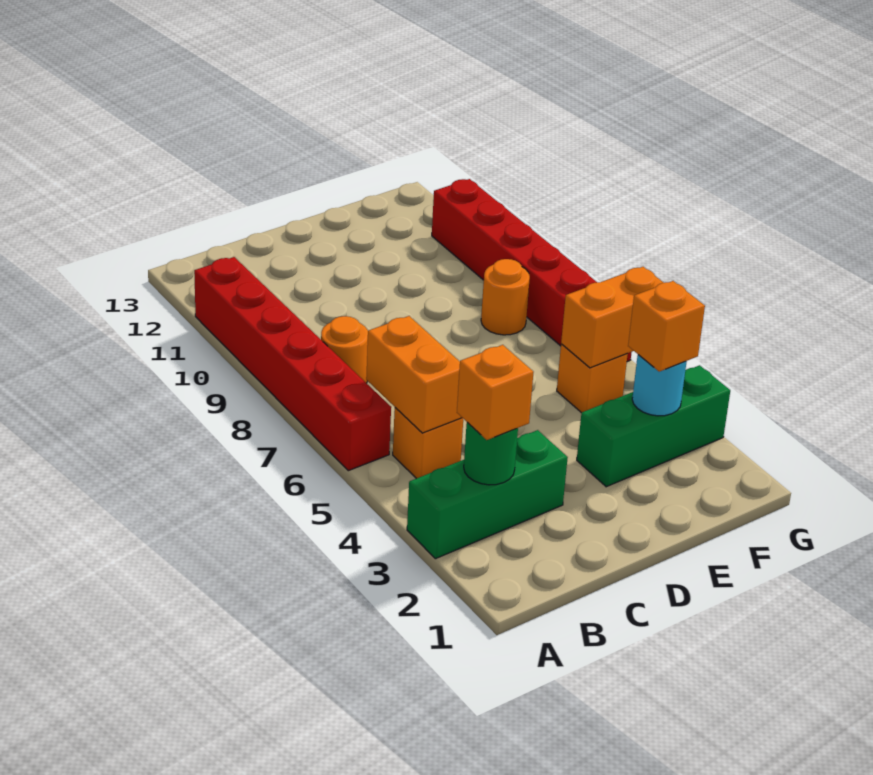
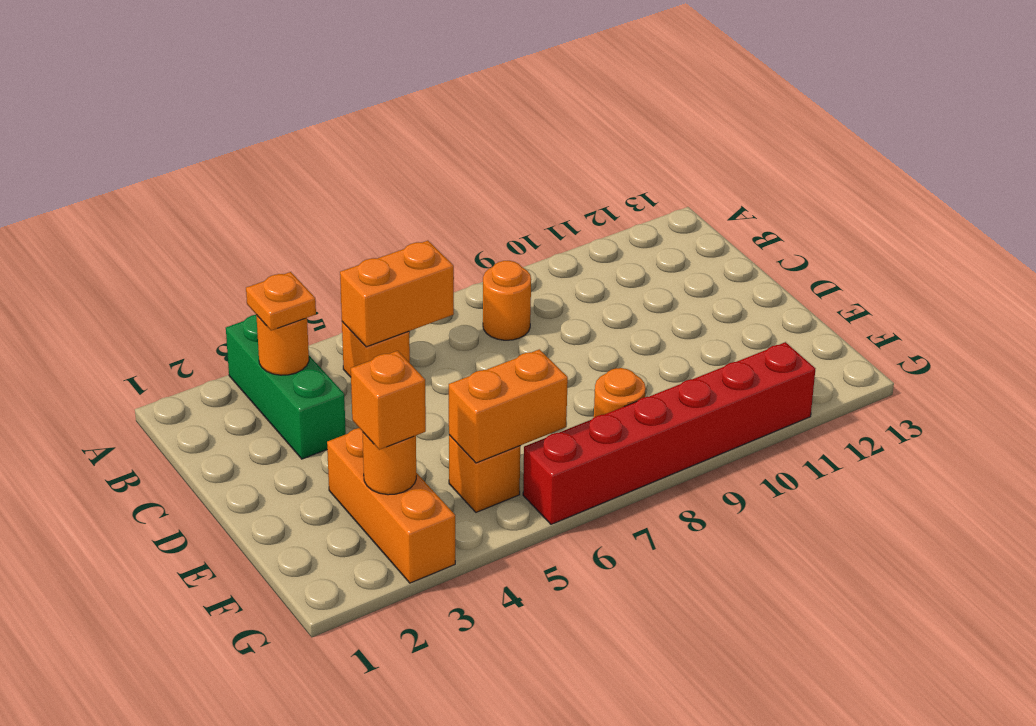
red brick A6:A11 level 1 -> none
green round brick B3 level 2 -> orange round brick B3 level 2
orange brick B3 level 3 -> orange plate B3 level 3
green brick E3:G3 level 1 -> orange brick E3:G3 level 1
cyan round brick F3 level 2 -> orange round brick F3 level 2
orange brick F5:G5 level 2 -> orange brick F5:F6 level 2

